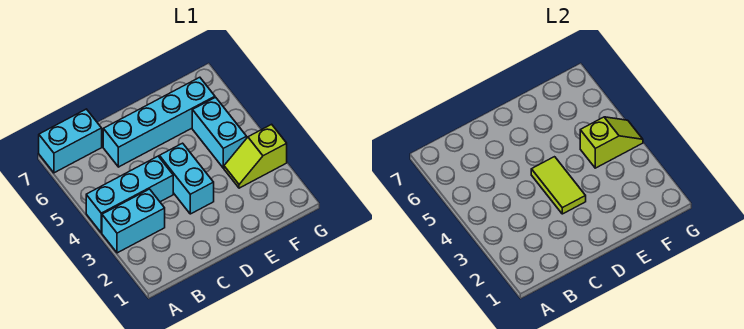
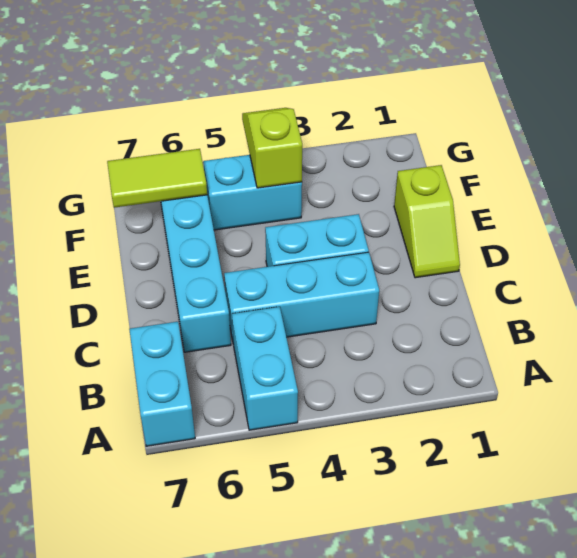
cyan brick A3:B3 level 1 -> cyan brick A5:B5 level 1
cyan brick A4:C4 level 1 -> cyan brick C3:C5 level 1
lime tile D3:D4 level 2 -> lime tile F6:F7 level 2
lime slope F3:G3 level 1 top G -> lime slope D1:E1 level 1 top E

